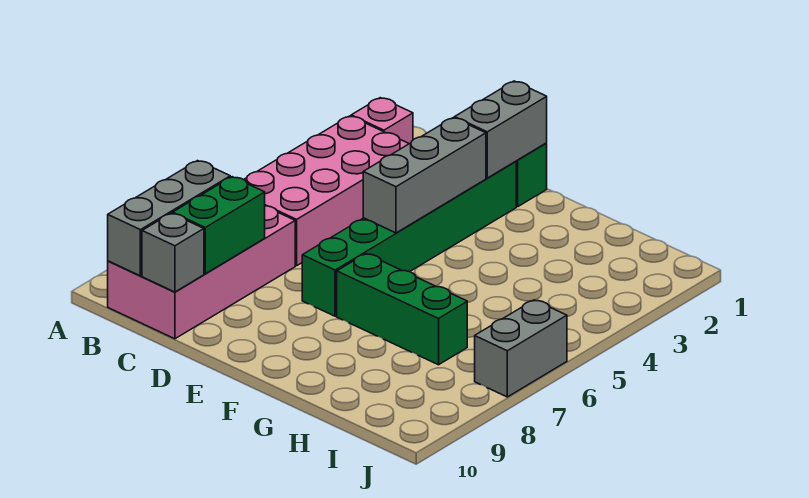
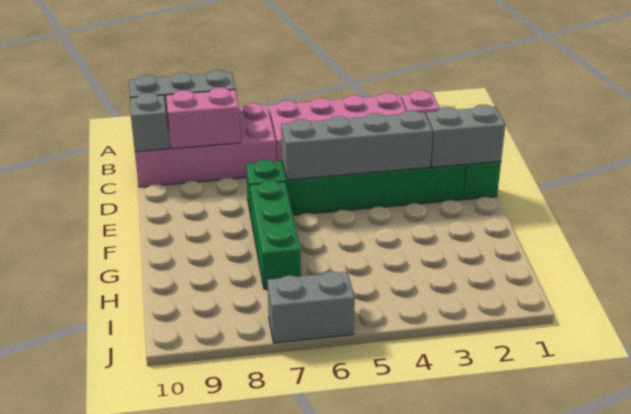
green brick C8:C9 level 2 -> pink brick C8:C9 level 2
grey brick E3:E5 level 2 -> grey brick E3:E6 level 2

